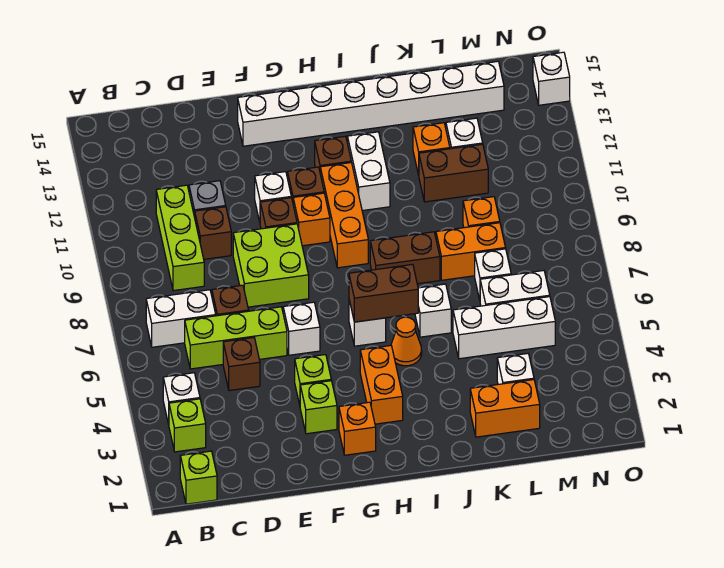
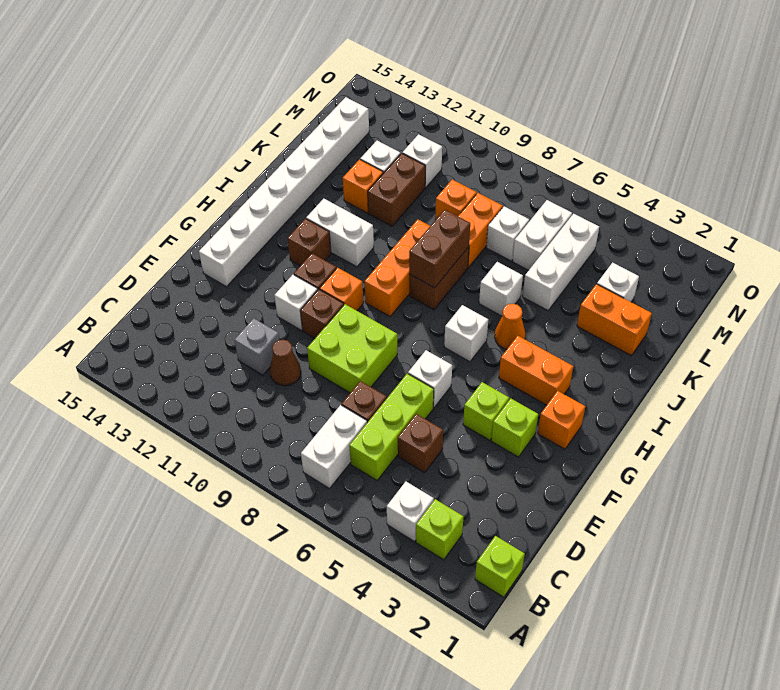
lime brick C9:C11 level 1 -> none
brown brick D10 level 1 -> brown cone D10 level 1
brown brick H6:I6 level 2 -> brown brick I8:J8 level 2
orange brick H9:H11 level 1 -> orange brick H9:J9 level 1
orange brick K2:L2 level 1 -> orange brick K2:K3 level 1
white brick O14 level 1 -> white brick M11 level 1

